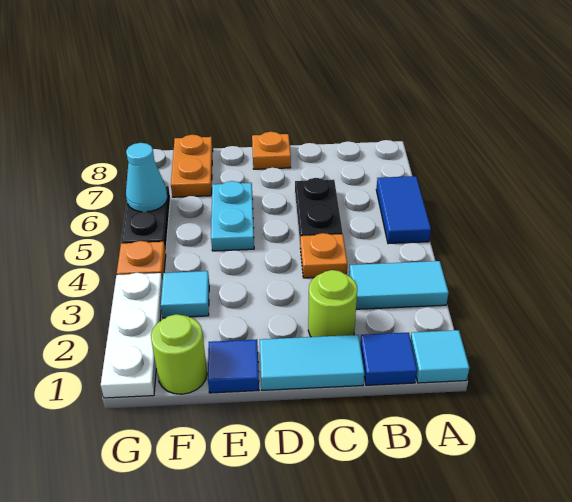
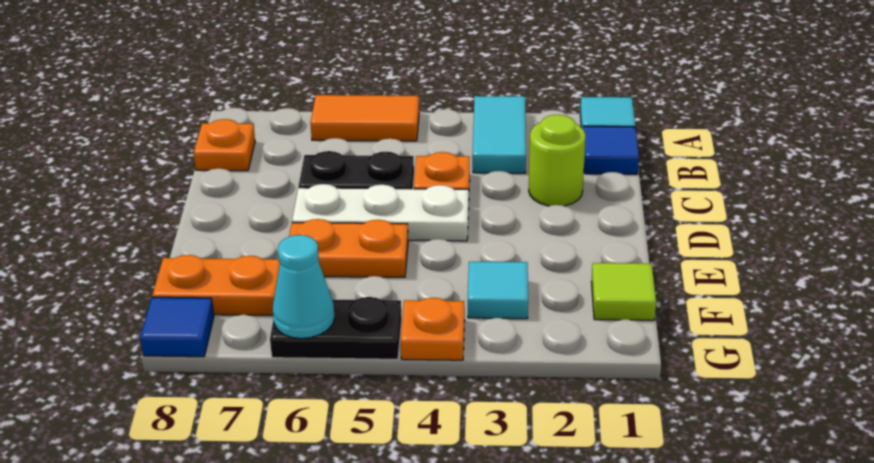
blue tile A5:A6 level 1 -> orange tile A5:A6 level 1
cyan tile C1:D1 level 1 -> none
orange plate D8 level 1 -> orange plate B8 level 1
blue tile E1 level 1 -> blue tile G8 level 1
cyan plate E5:E6 level 1 -> orange plate E5:E6 level 1
lime round brick F1 level 1 -> lime tile F1 level 1
white plate G1:G3 level 1 -> white plate D4:D6 level 1

